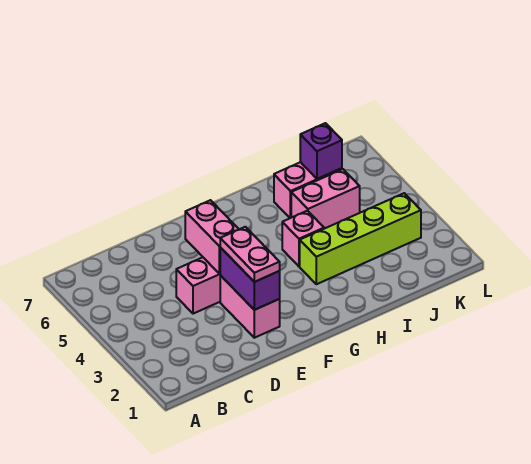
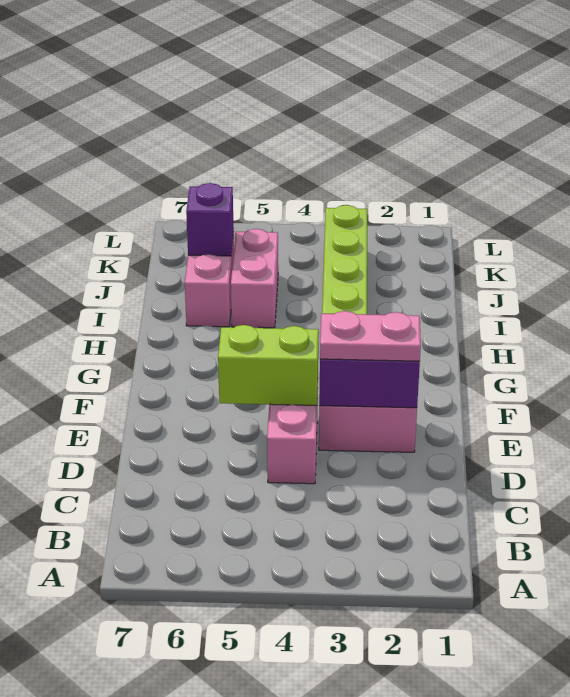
pink brick E4:E5 level 2 -> lime brick E4:E5 level 2
pink brick H4 level 1 -> none

